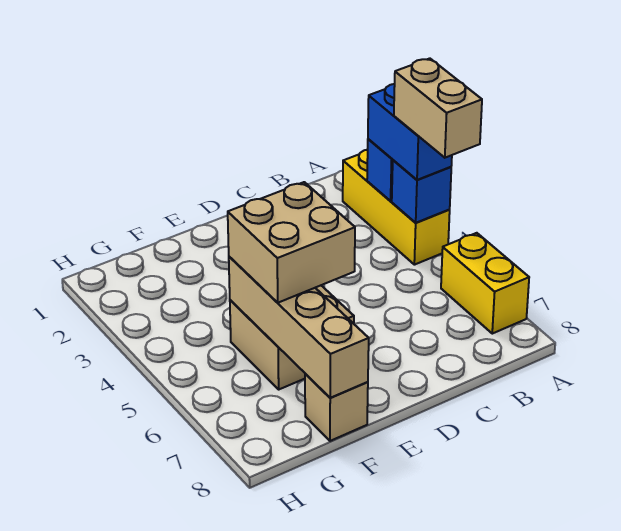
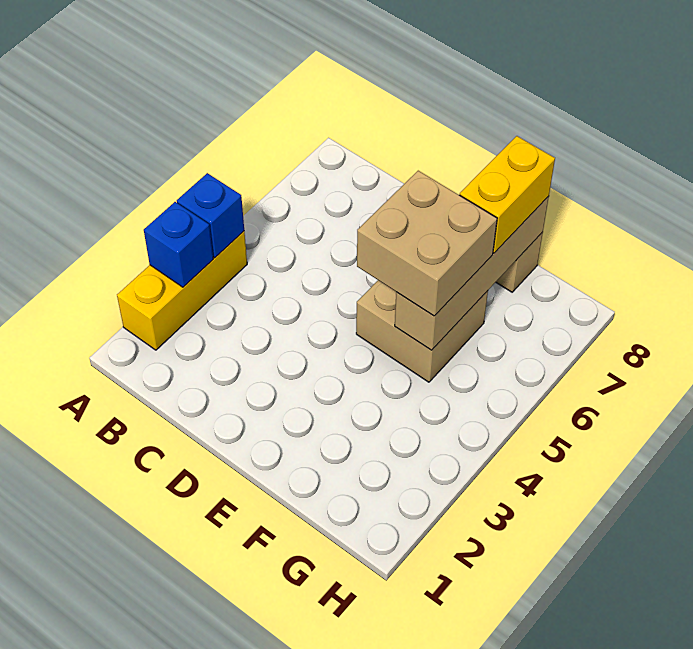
blue brick A3:A4 level 3 -> none
tan brick A4:A5 level 4 -> none
yellow brick A6:A7 level 1 -> yellow brick F7:F8 level 3

